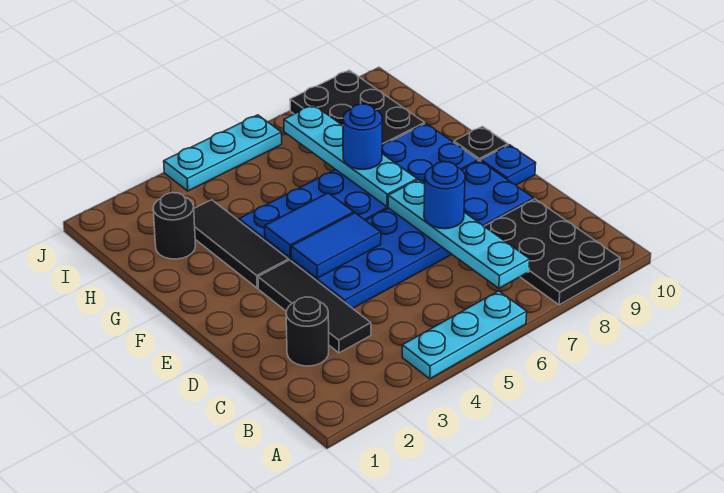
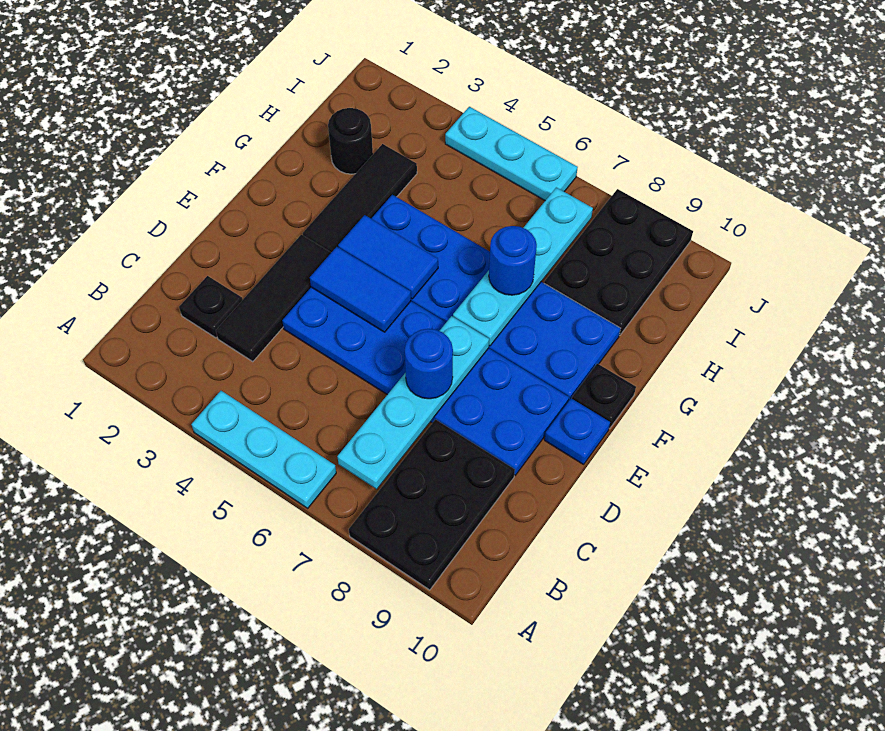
black round brick C2 level 1 -> black plate C2 level 1

